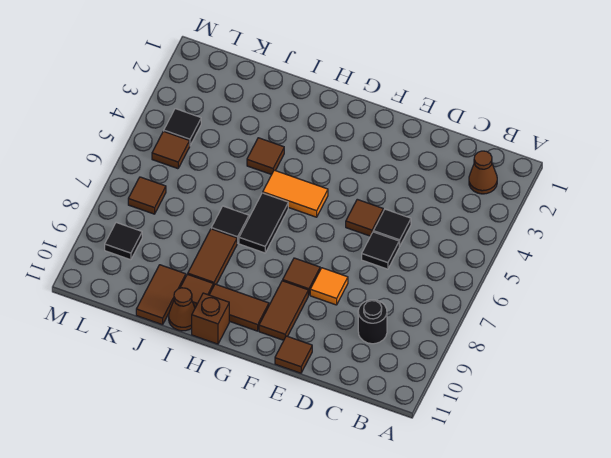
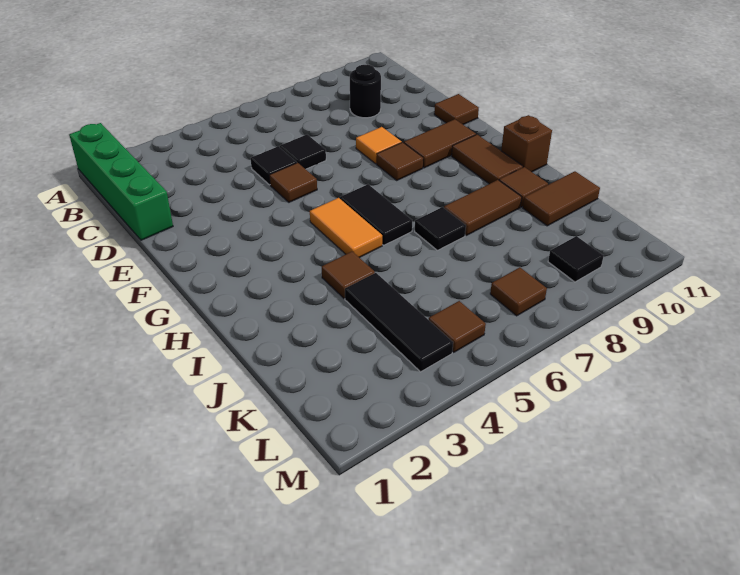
none -> green brick A1:D1 level 1
brown cone B2 level 1 -> none
black tile H6:H7 level 1 -> black tile G6:H6 level 1
brown cone I11 level 1 -> none
black tile L4 level 1 -> black tile J4:L4 level 1

